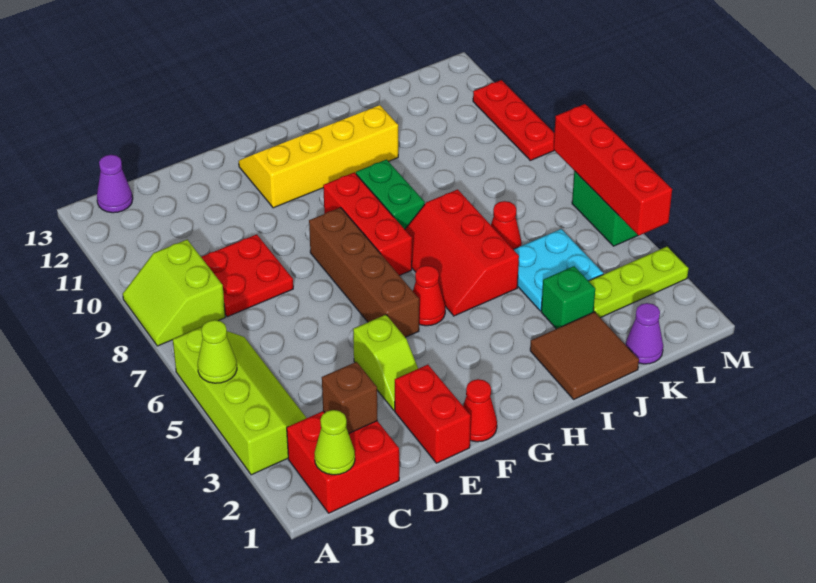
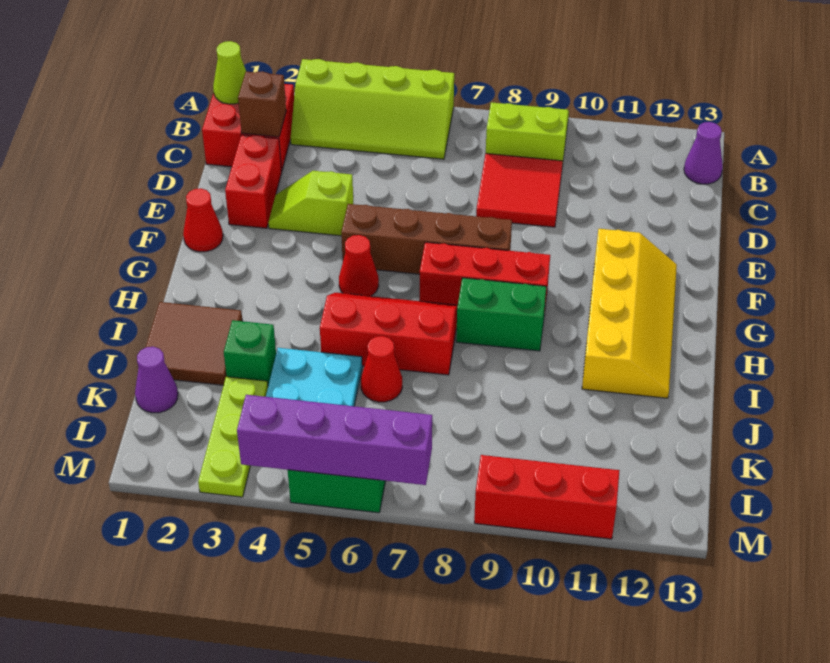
lime cone A5 level 2 -> none
red plate C8:D9 level 1 -> red tile C8:D9 level 1
red brick E1:E2 level 1 -> red brick D2:E2 level 1
red brick M4:M7 level 2 -> purple brick M4:M7 level 2
red plate M9:M11 level 1 -> red brick M9:M11 level 1

